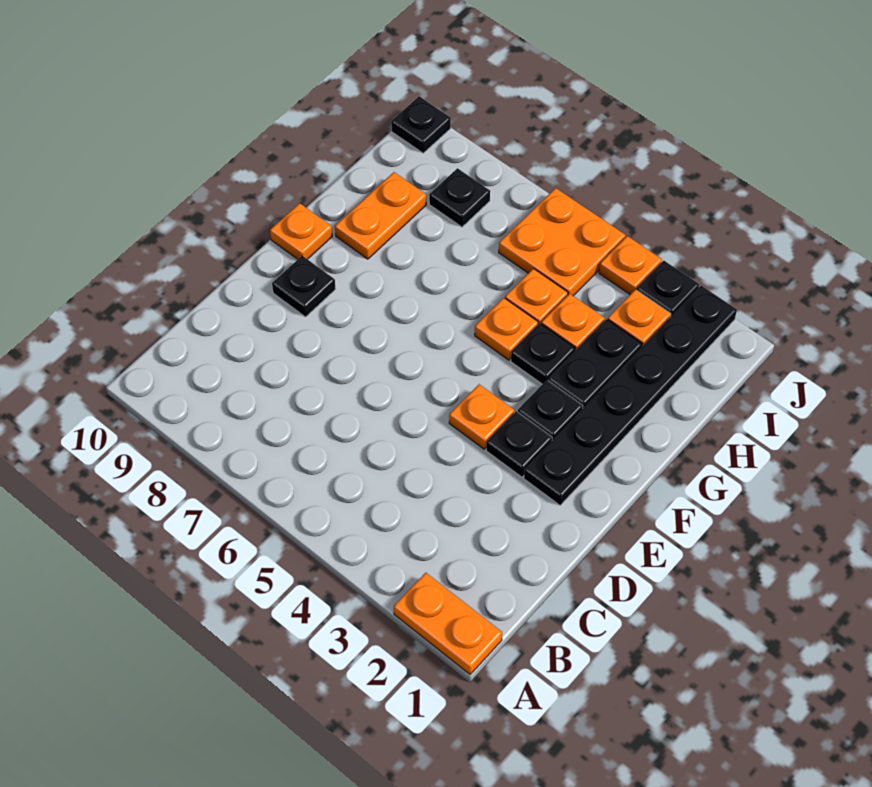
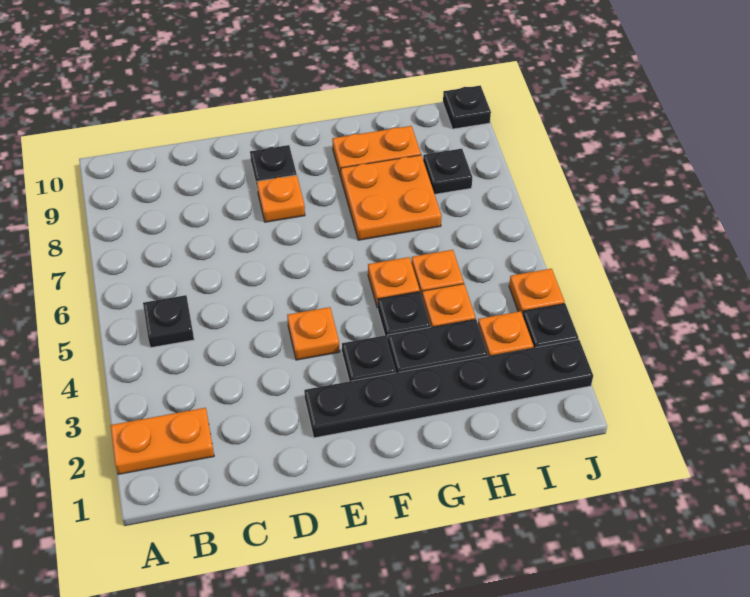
orange plate A1:A2 level 1 -> orange plate A2:B2 level 1
black plate E3 level 1 -> black plate B5 level 1
orange plate F10 level 1 -> orange plate E8 level 1
orange plate I5:J6 level 1 -> orange plate G7:H8 level 1

